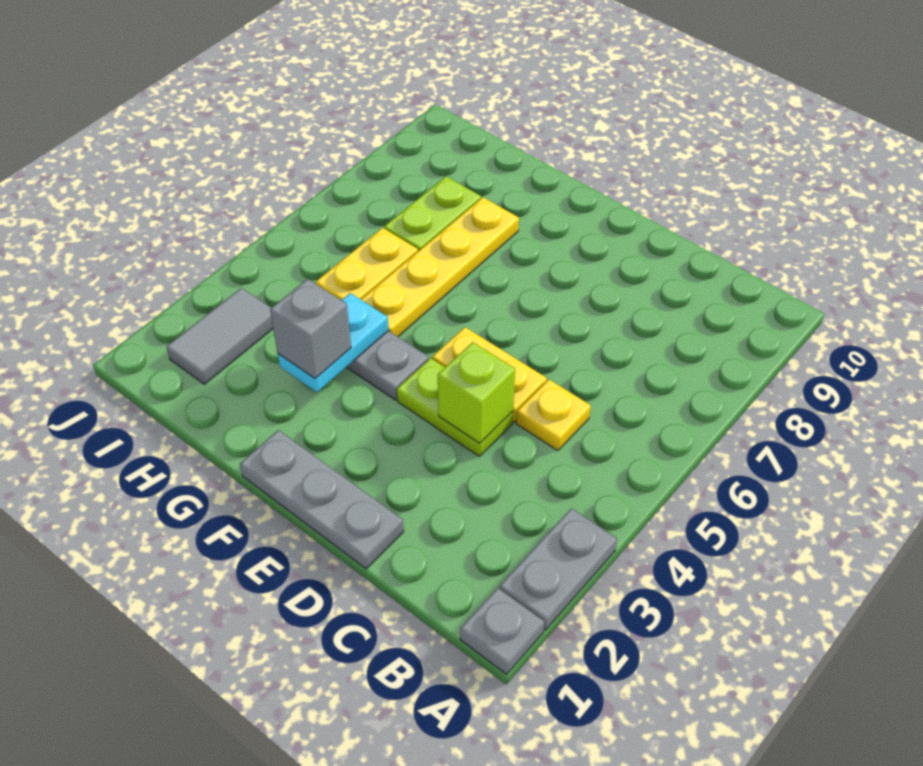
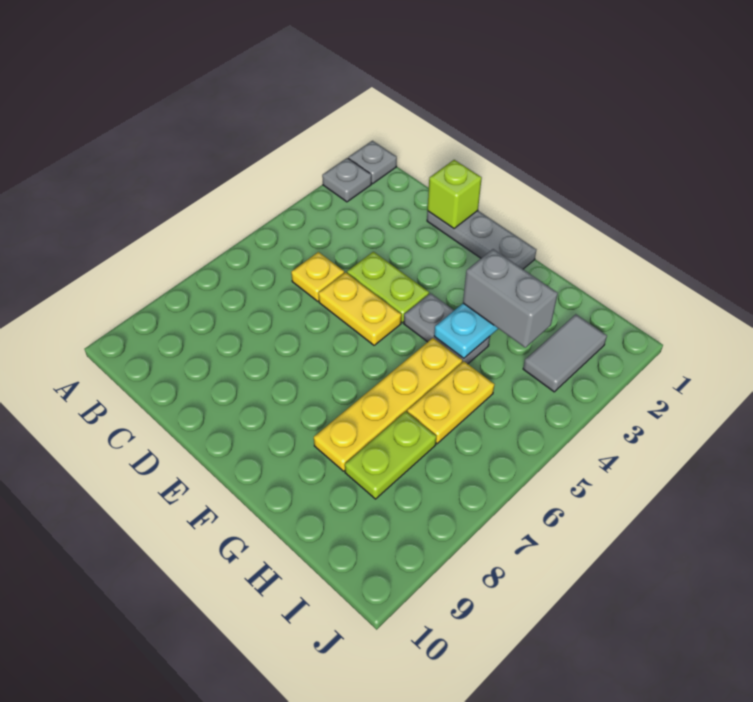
grey plate A2:A3 level 1 -> grey plate A2 level 1
lime brick D4 level 2 -> lime brick D1 level 2
grey brick G3 level 3 -> grey brick G3:H3 level 3

